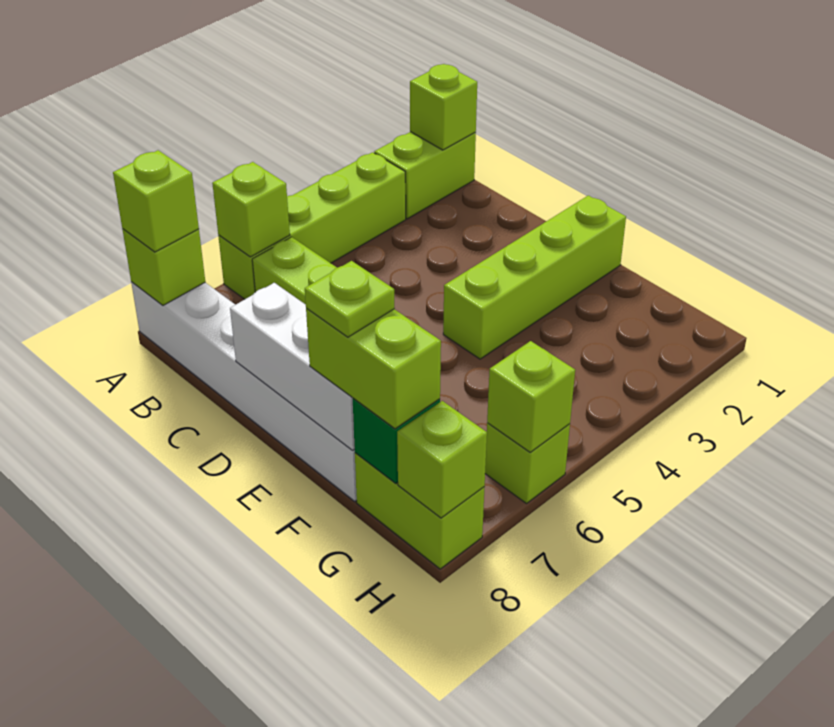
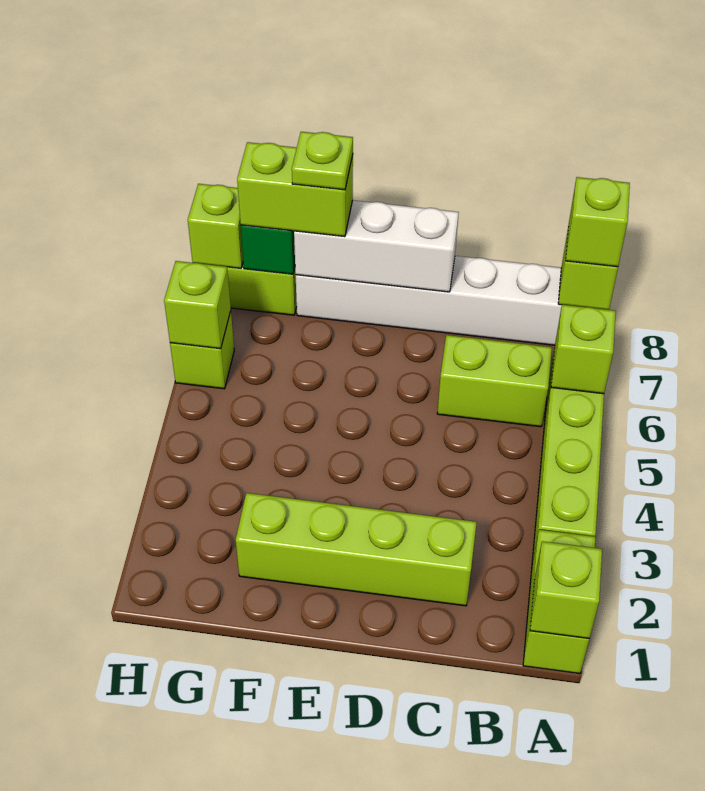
lime brick E1:E4 level 1 -> lime brick C2:F2 level 1

